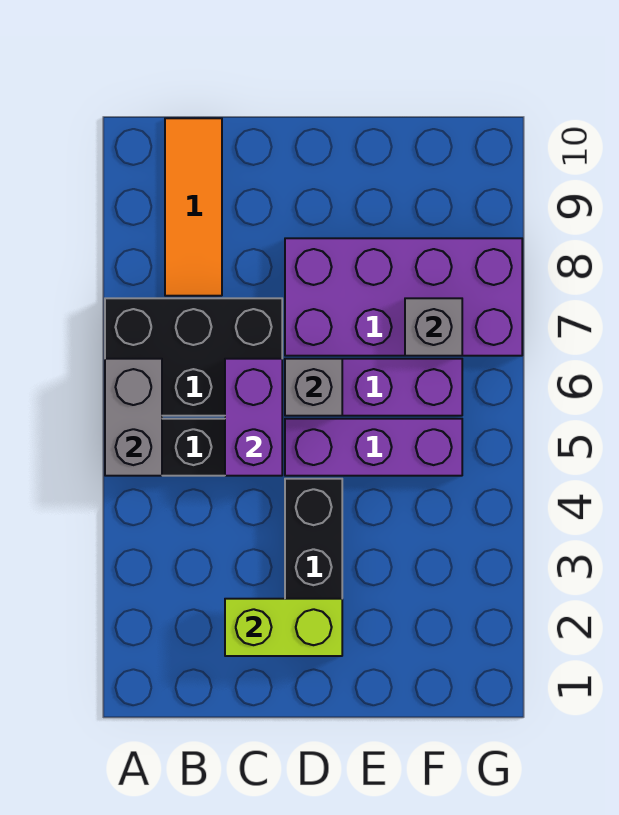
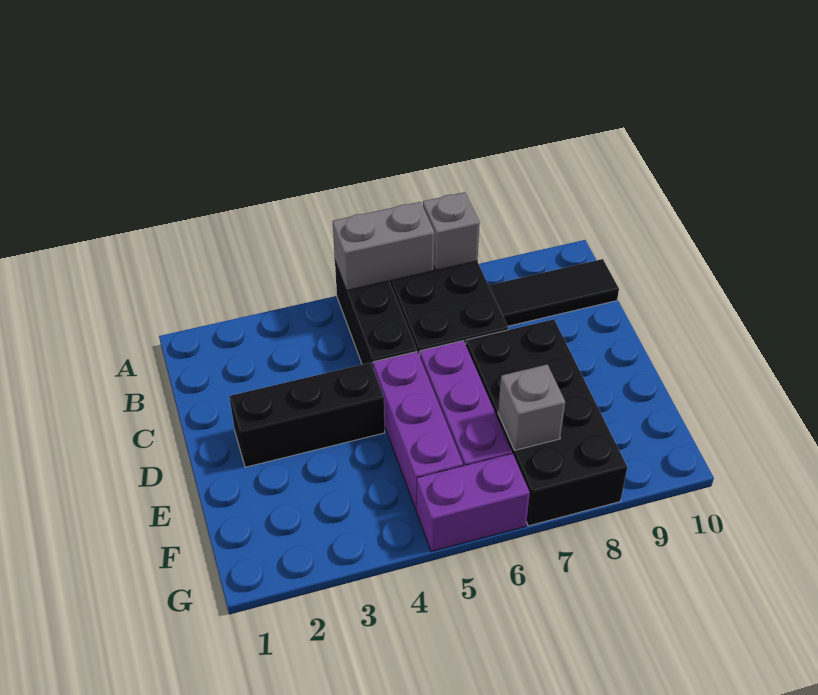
orange tile B8:B10 level 1 -> black tile B8:B10 level 1
lime brick C2:D2 level 2 -> none
purple brick C5:C6 level 2 -> purple brick G5:G6 level 1
grey brick D6 level 2 -> grey brick A7 level 2
purple brick D7:G8 level 1 -> black brick D7:G8 level 1

